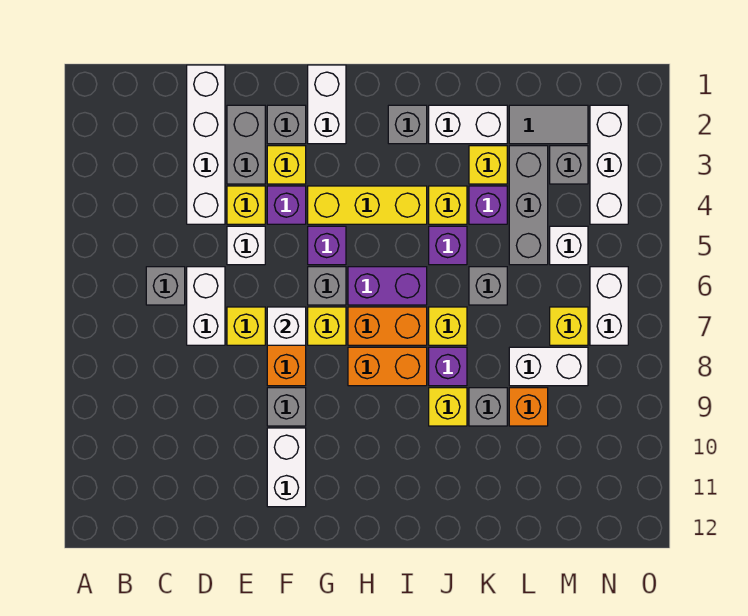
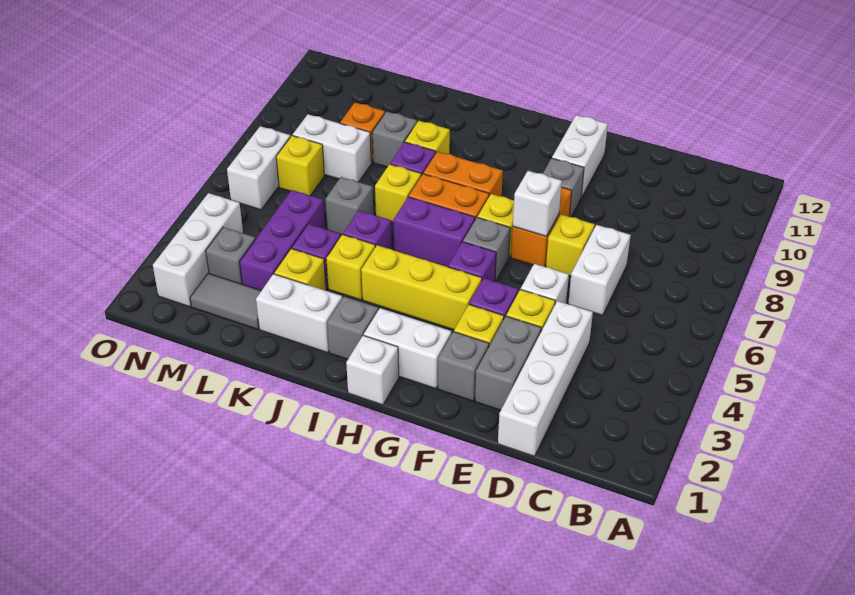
grey brick C6 level 1 -> none
white brick G1:G2 level 1 -> white brick G2:H2 level 1
grey brick L3:L5 level 1 -> purple brick L3:L5 level 1
white brick M5 level 1 -> white brick H1 level 1

